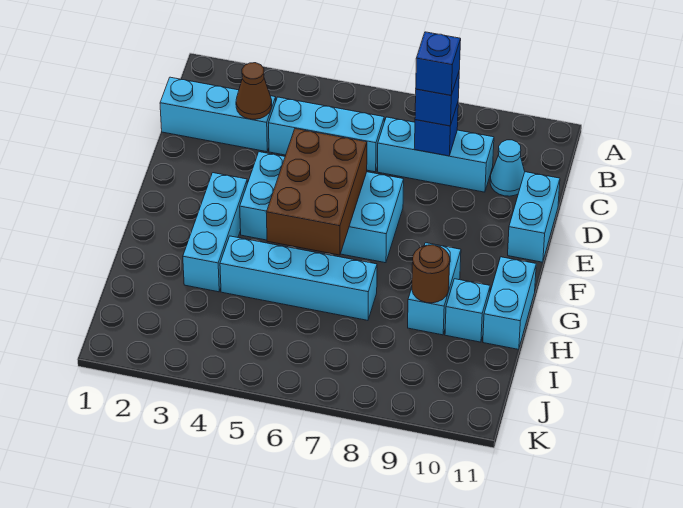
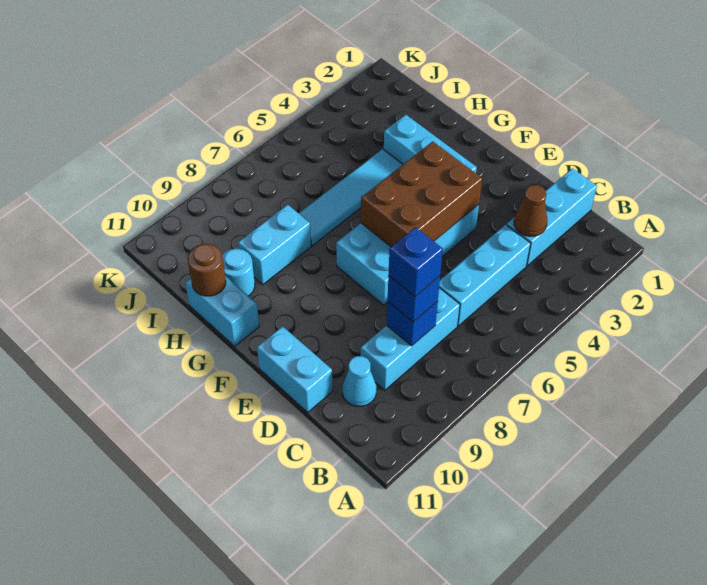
brown brick E5:G6 level 2 -> brown brick E4:F6 level 2
cyan brick G9:H9 level 1 -> cyan brick H8:H9 level 1
cyan brick H4:H7 level 1 -> cyan tile H4:H7 level 1
brown round brick H9 level 2 -> brown round brick H11 level 2
cyan brick H10 level 1 -> cyan round brick H10 level 1

